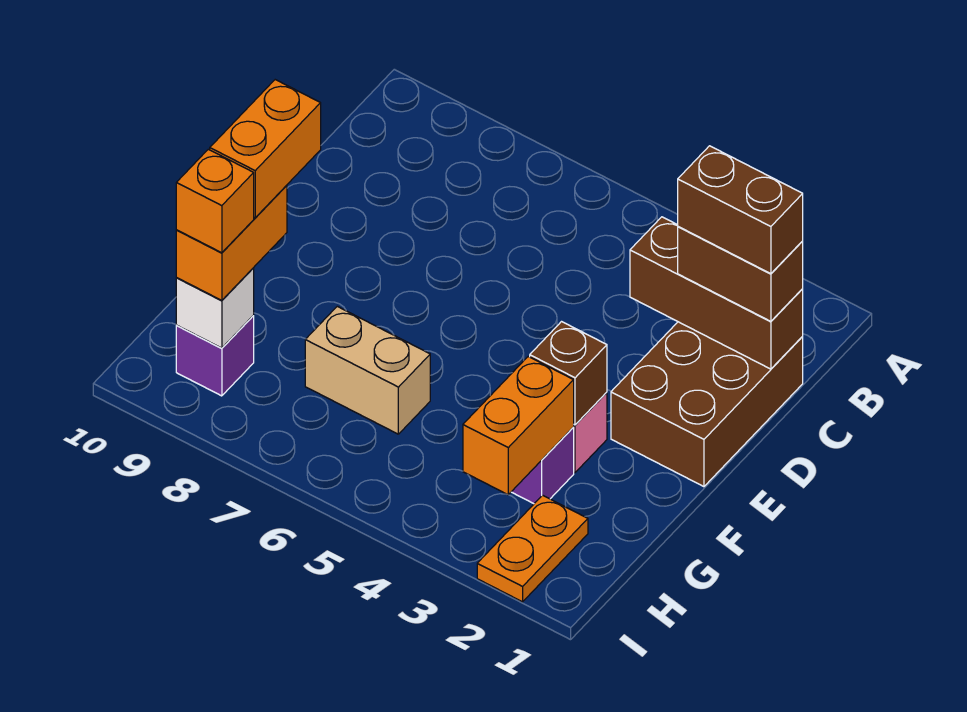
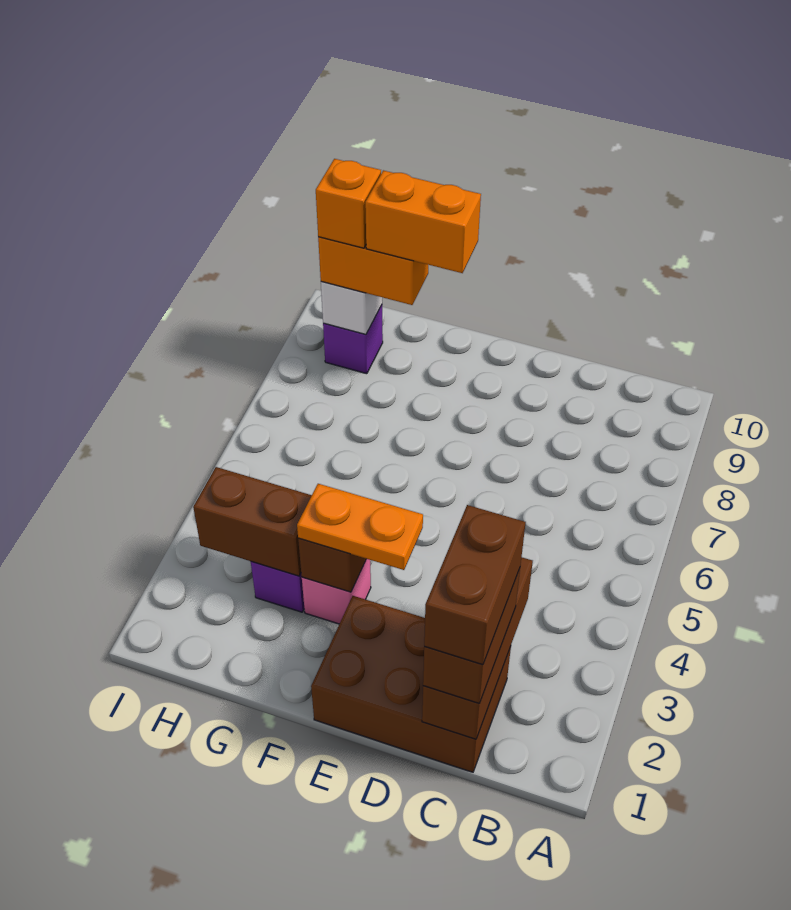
orange brick G3:H3 level 2 -> brown brick G3:H3 level 2
tan brick G6:G7 level 1 -> none
orange plate H2:I2 level 1 -> orange plate E3:F3 level 3

